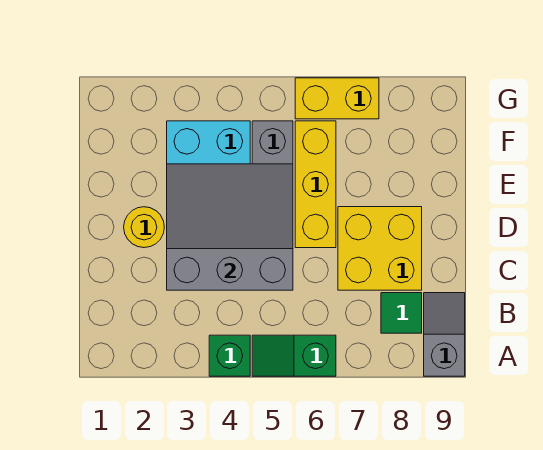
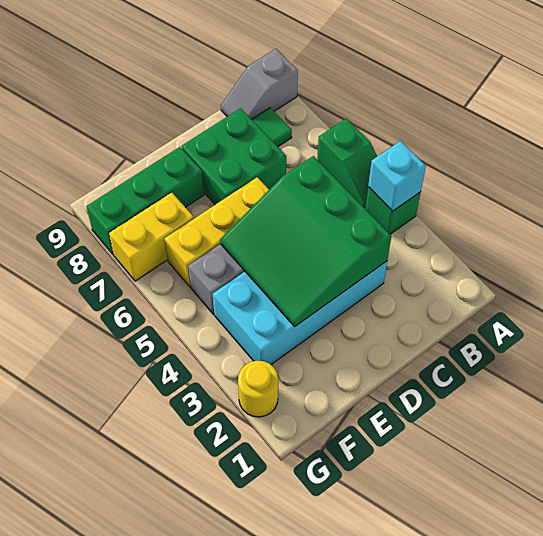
none -> cyan brick A4 level 2
grey slope C3:E5 level 2 top C -> green slope C3:E5 level 2 top C
yellow brick C7:D8 level 1 -> green brick C7:D8 level 1
yellow round brick D2 level 1 -> yellow round brick G2 level 1
none -> green brick E8:G8 level 1
yellow brick G6:G7 level 1 -> yellow brick F7:G7 level 1

